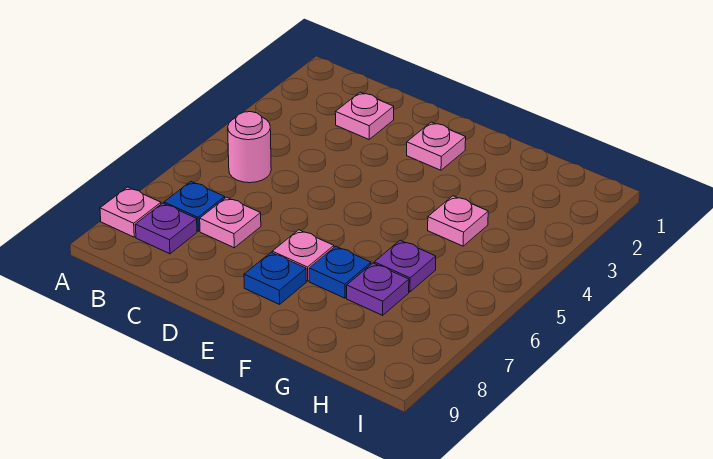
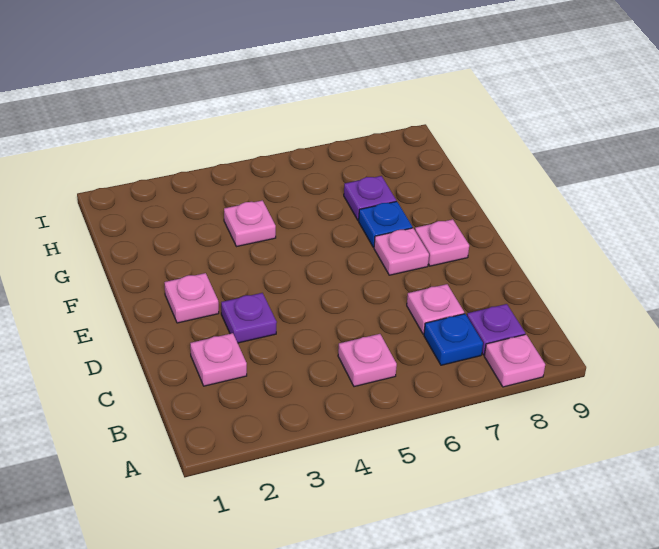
pink round brick B5 level 1 -> pink plate B5 level 1
blue plate E8 level 1 -> pink plate E8 level 1
purple plate G6 level 1 -> purple plate D3 level 1

